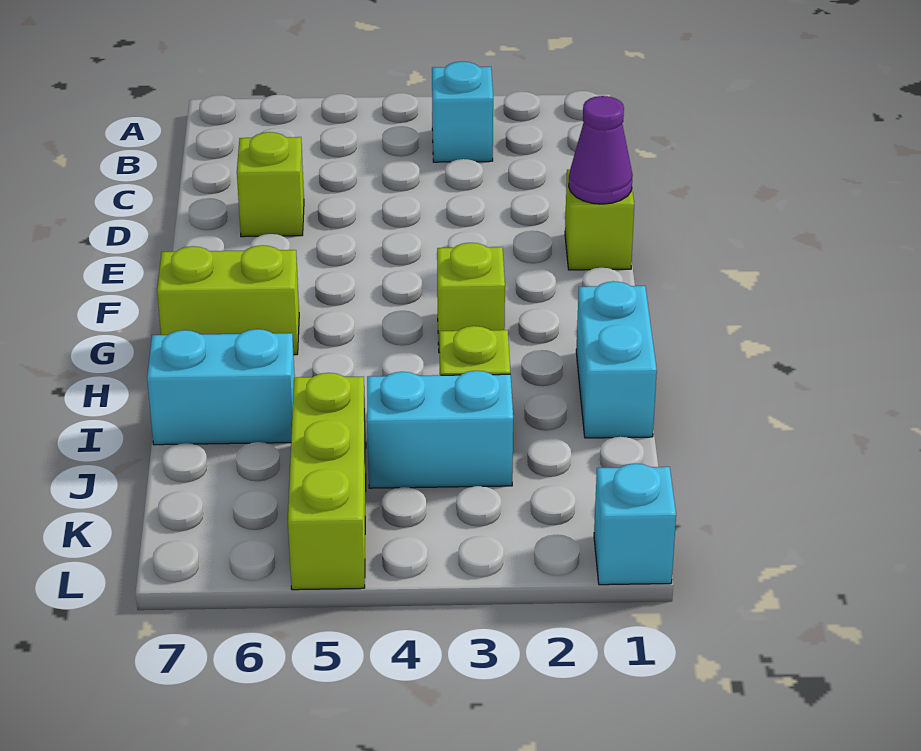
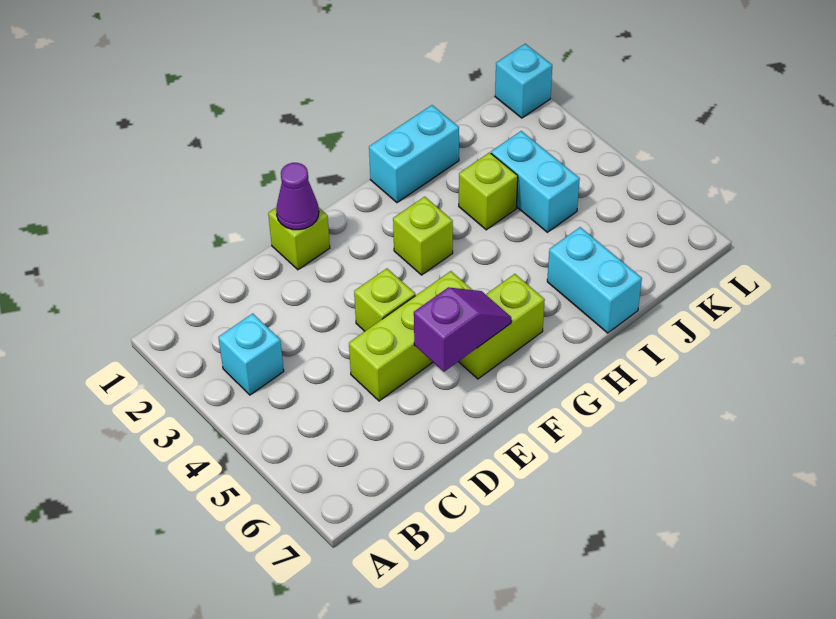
lime brick D6 level 1 -> lime brick E4 level 1
none -> purple slope E6:F6 level 2 top E
lime brick G6:G7 level 1 -> lime brick F6:G6 level 1
lime brick J5:L5 level 1 -> lime brick D5:F5 level 1

